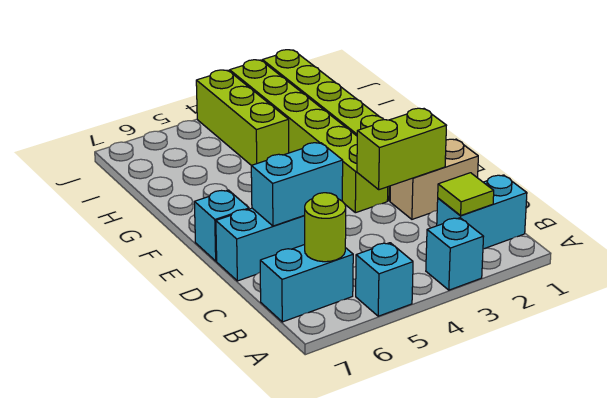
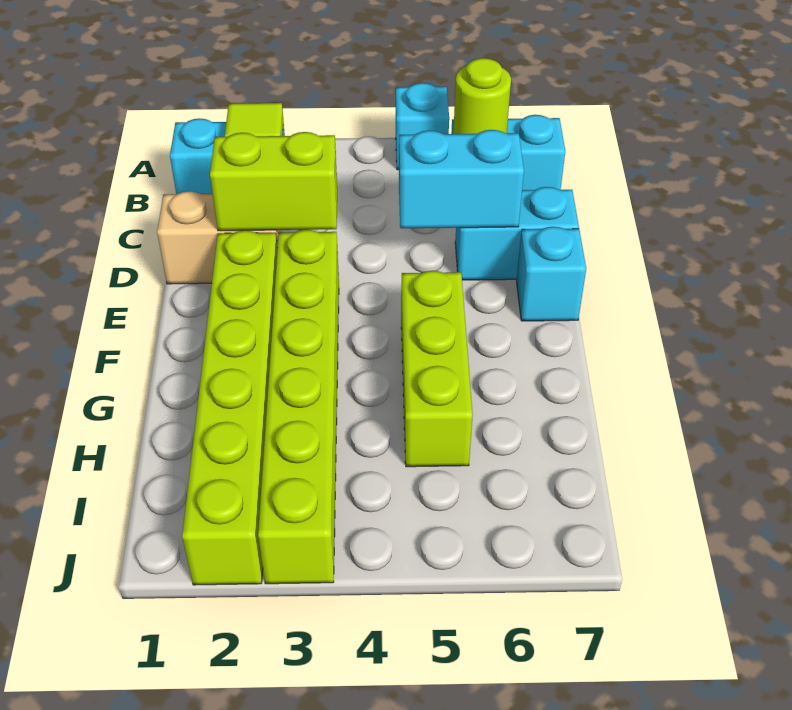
cyan brick A3 level 1 -> none
lime brick H4:J4 level 1 -> lime brick F5:H5 level 1

